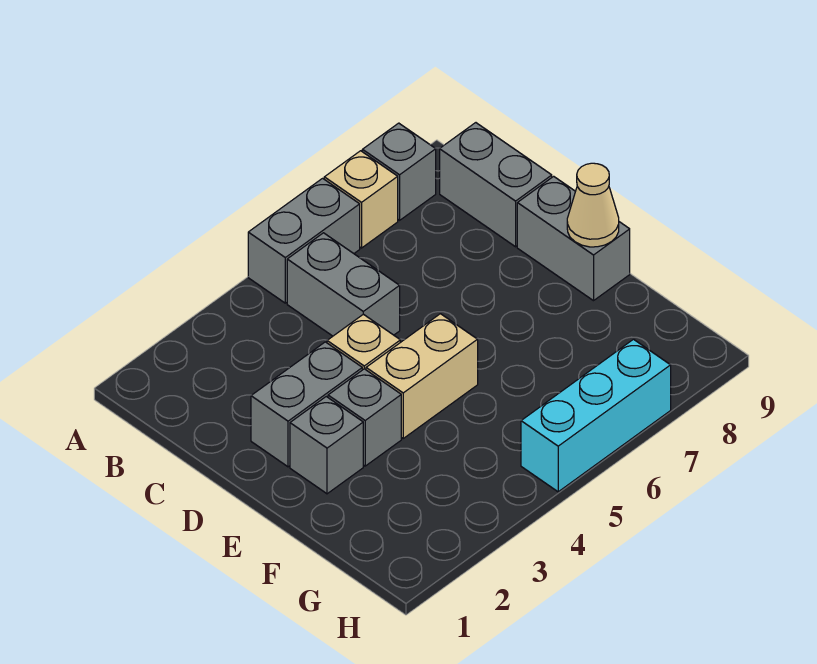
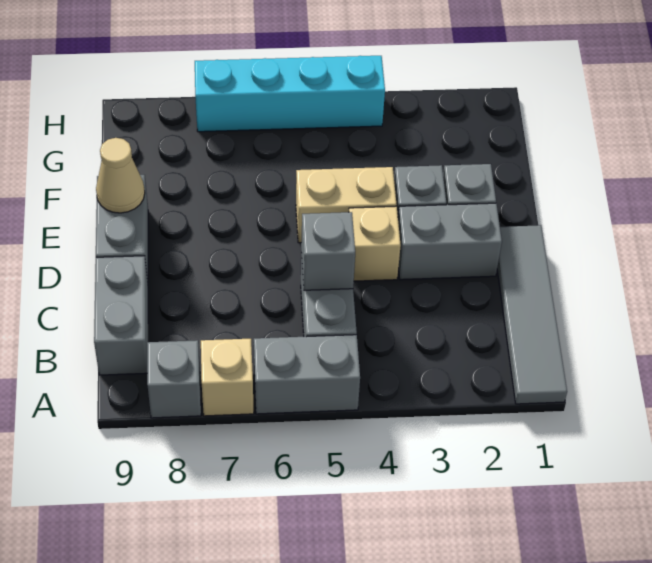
none -> grey tile A1:D1 level 1
none -> grey brick C5 level 2
cyan brick H5:H7 level 1 -> cyan brick H4:H7 level 1

